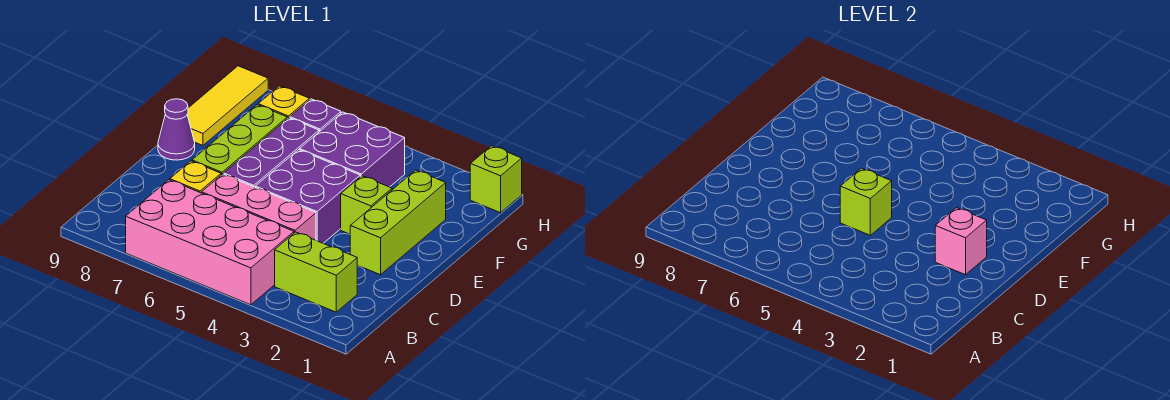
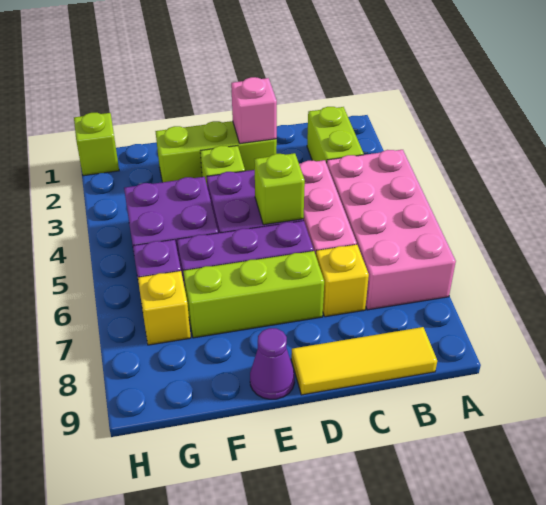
yellow tile F9:H9 level 1 -> yellow tile B9:D9 level 1

